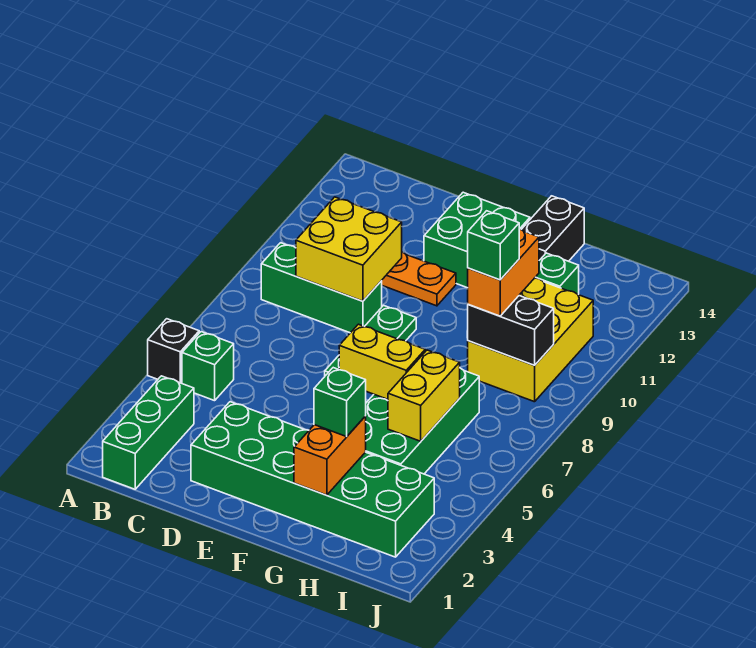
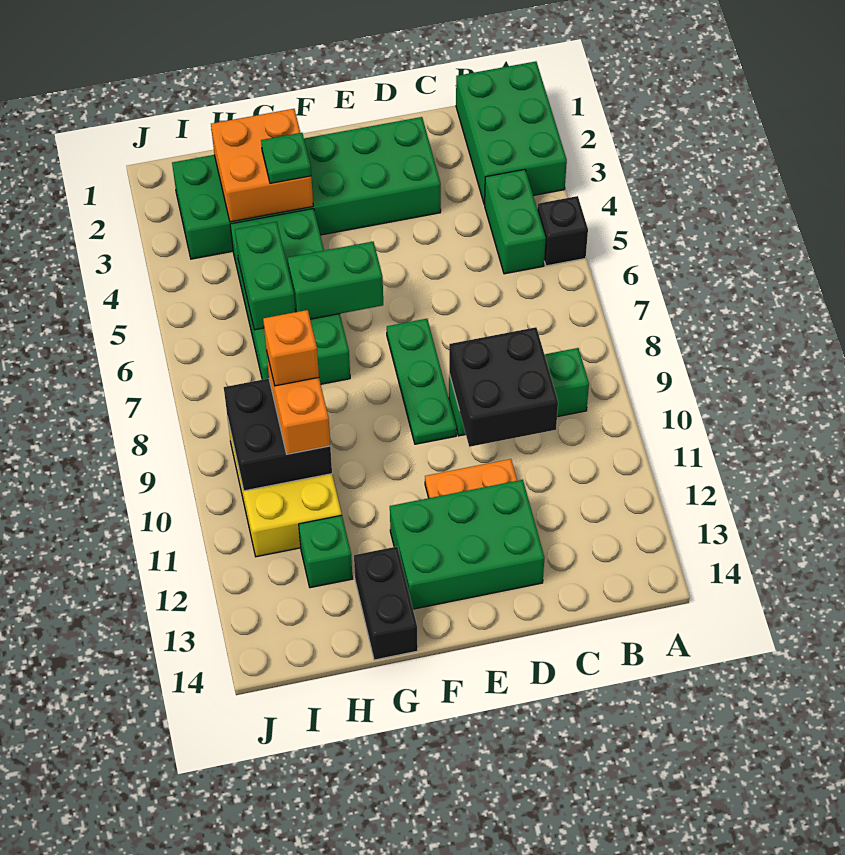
green brick B1:B3 level 1 -> green brick A1:B3 level 1
green brick B5 level 1 -> green brick B4:B5 level 1
yellow brick C9:D10 level 2 -> black brick C9:D10 level 2
green brick E12:F13 level 1 -> green brick D12:F13 level 1
yellow brick F6:G6 level 2 -> green brick F6:G6 level 2
orange brick G2:G3 level 2 -> orange brick G2:H3 level 2
green brick G3 level 3 -> green plate G3 level 3
yellow brick H5:H6 level 2 -> green brick H5:H6 level 2
black brick H9:I9 level 2 -> black brick H9:I10 level 2
green brick H9 level 4 -> orange brick H9 level 4

